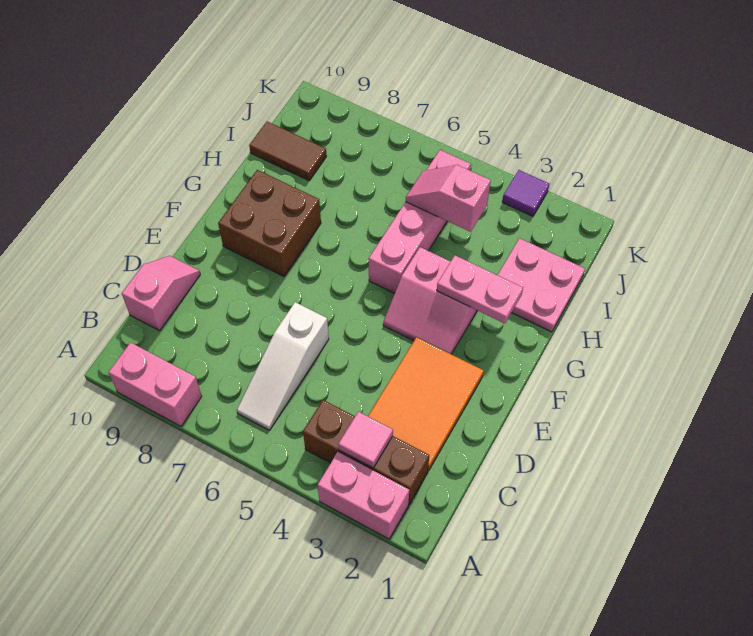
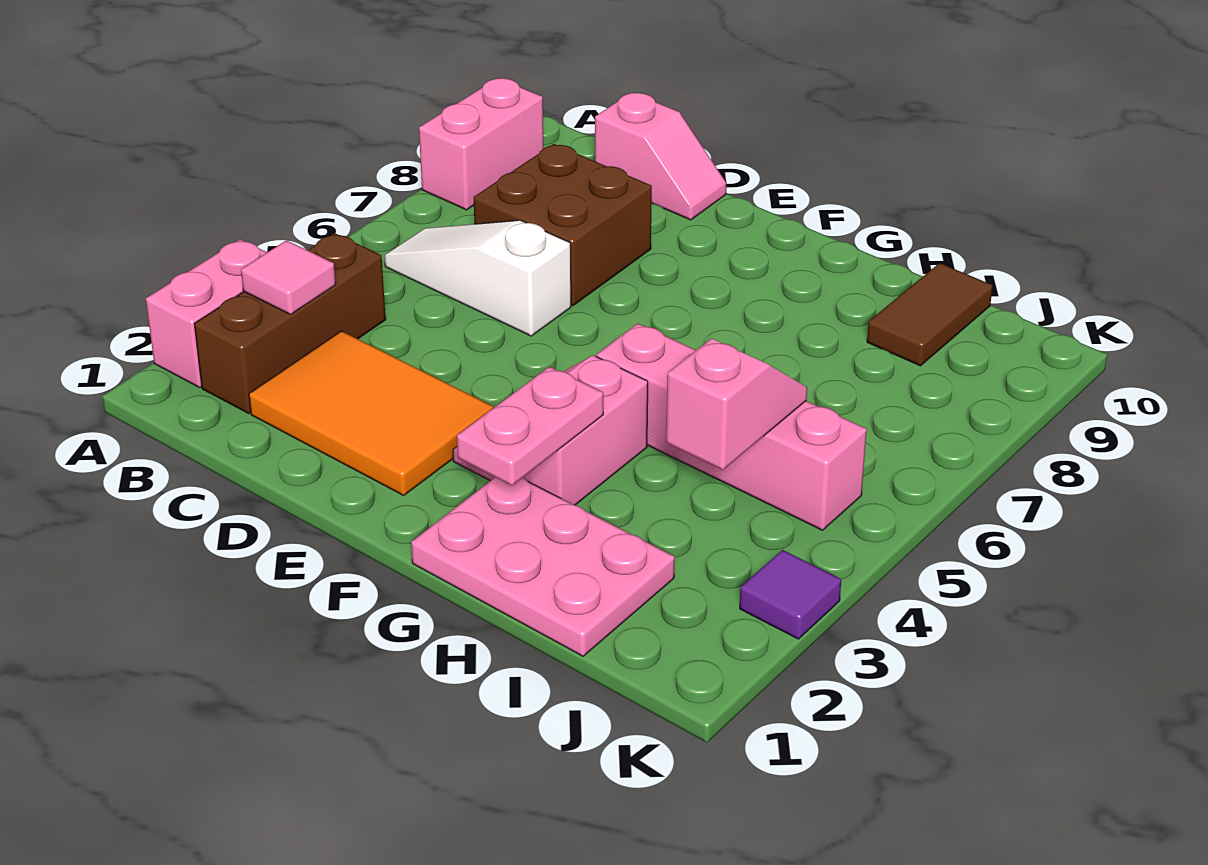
brown brick F8:G9 level 1 -> brown brick C7:D8 level 1
pink plate H1:I2 level 1 -> pink plate G1:I2 level 1

